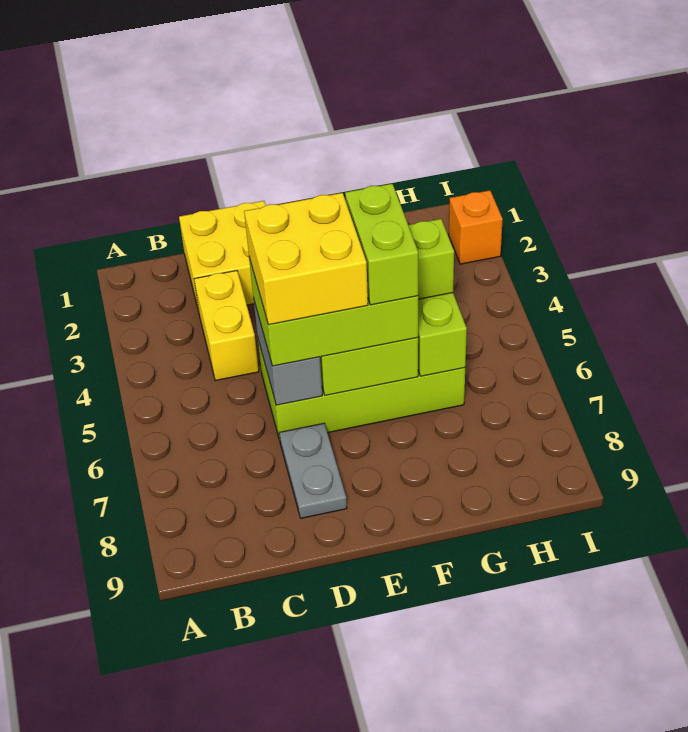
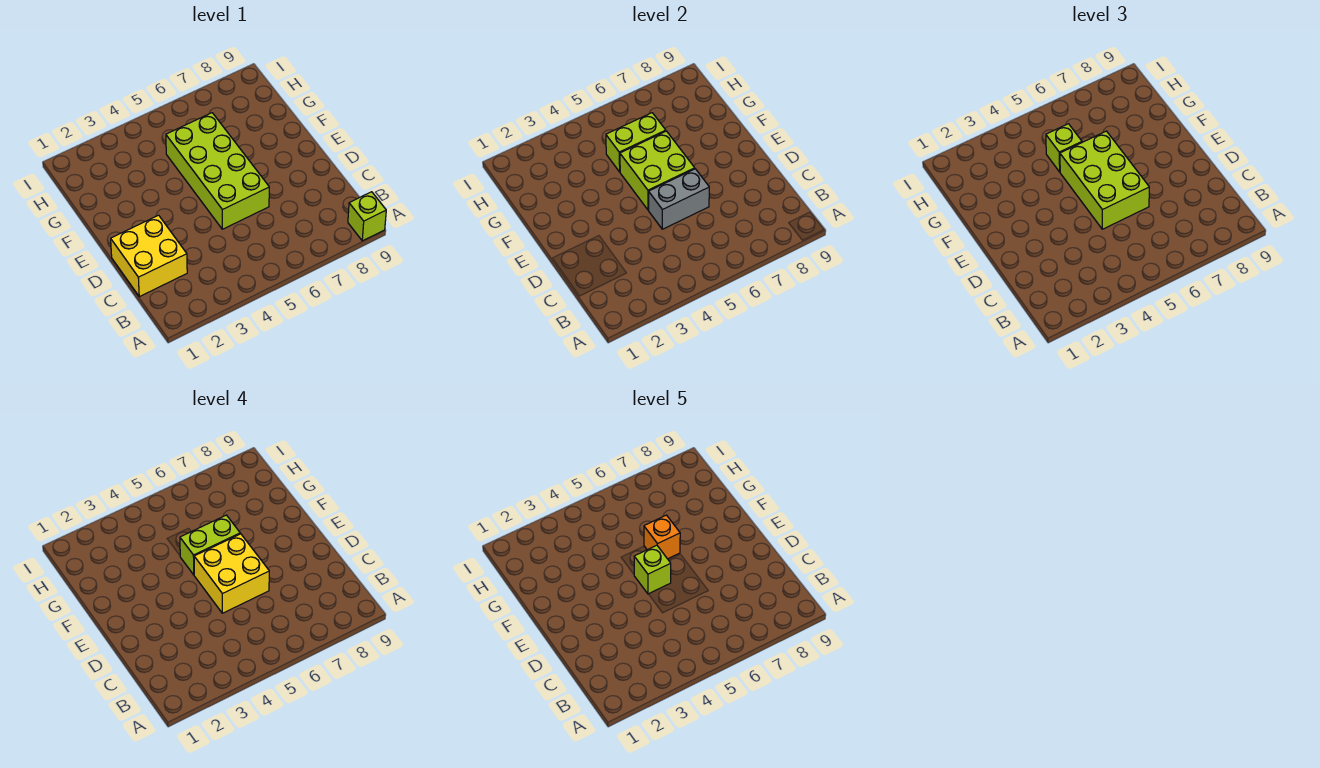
none -> lime brick A9 level 1
yellow brick C3:C4 level 1 -> none
grey plate D7:D8 level 1 -> none
none -> lime brick E5 level 5
orange brick I2 level 1 -> orange brick F6 level 5

